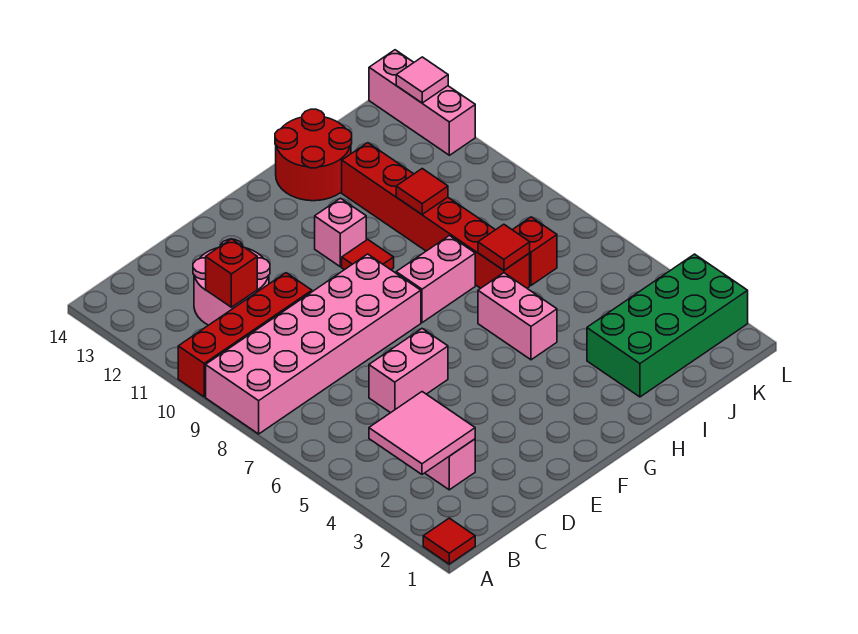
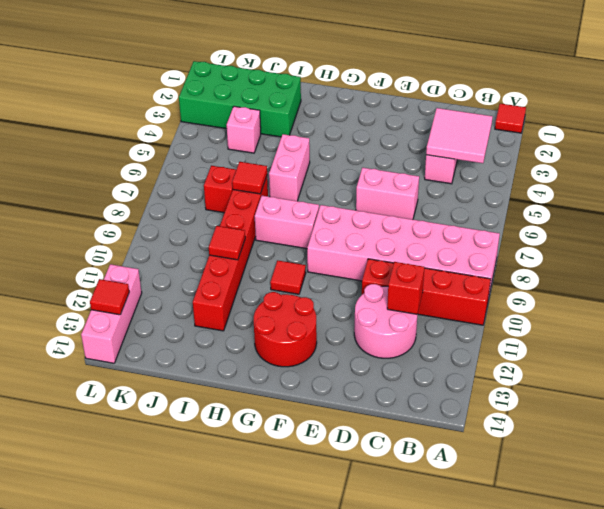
pink brick G11 level 1 -> pink brick J4 level 1
red round brick H13:I14 level 1 -> red round brick F12:G13 level 1
pink tile L13 level 2 -> red tile L13 level 2

